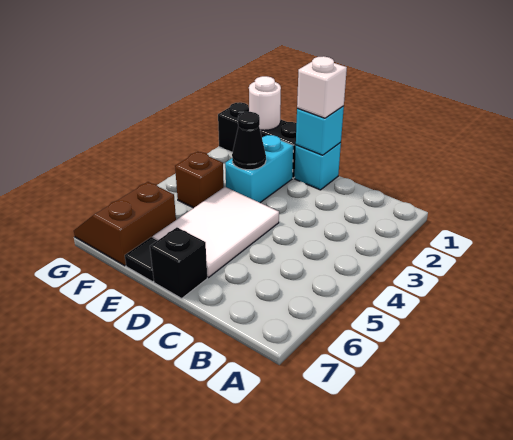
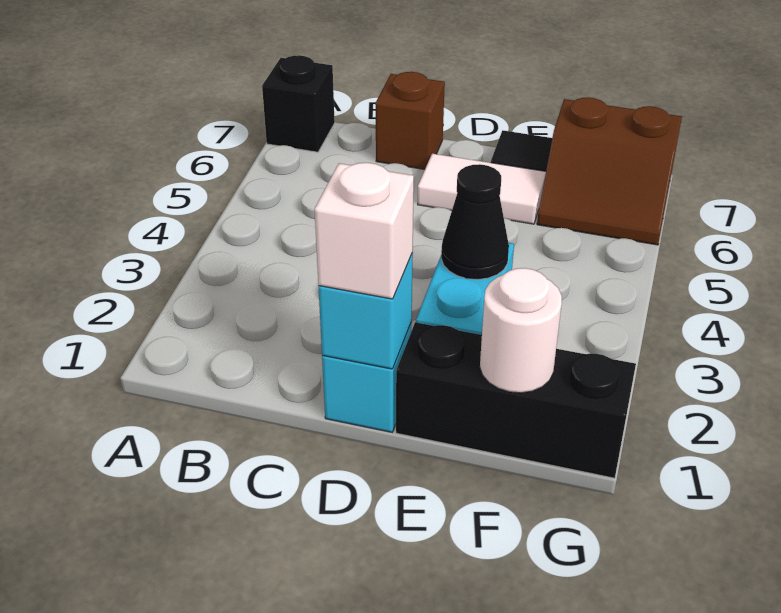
white tile D4:E6 level 1 -> white tile D6:E6 level 1
black brick D7 level 1 -> black brick A7 level 1
brown brick F4 level 1 -> brown brick C7 level 1
brown slope F6:G7 level 1 top F -> brown slope F6:G7 level 1 top 7

